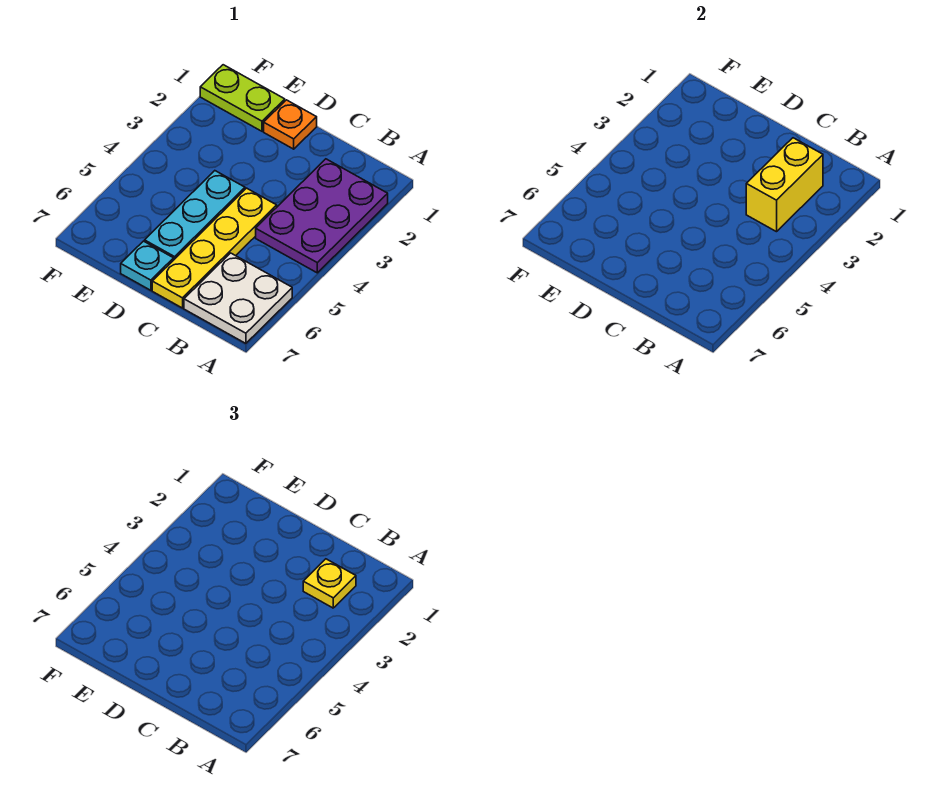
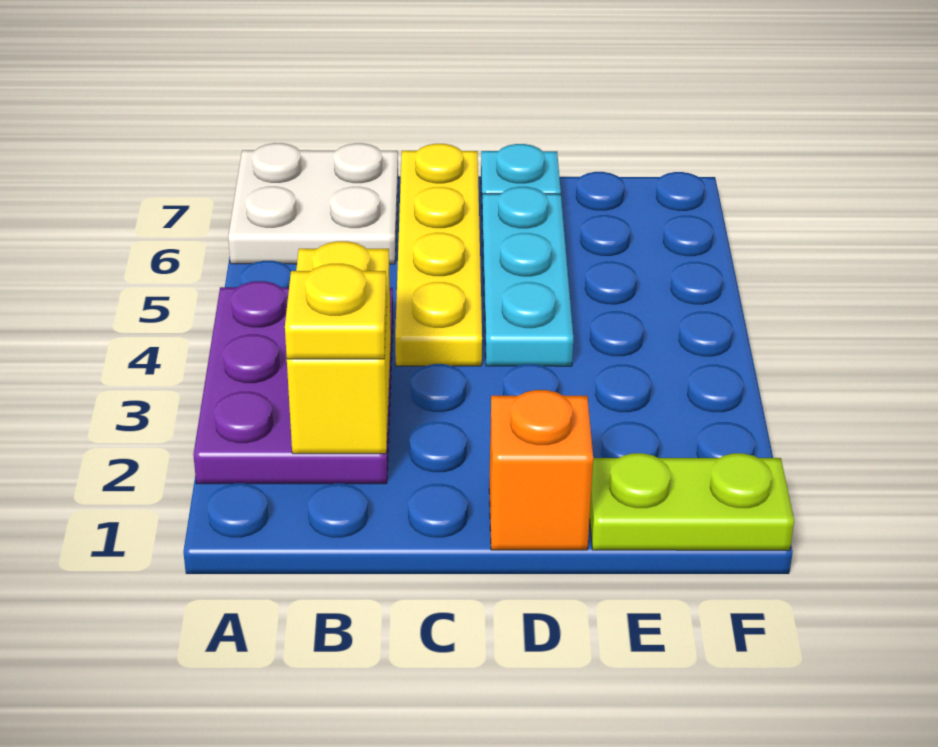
orange plate D1 level 1 -> orange brick D1 level 1

